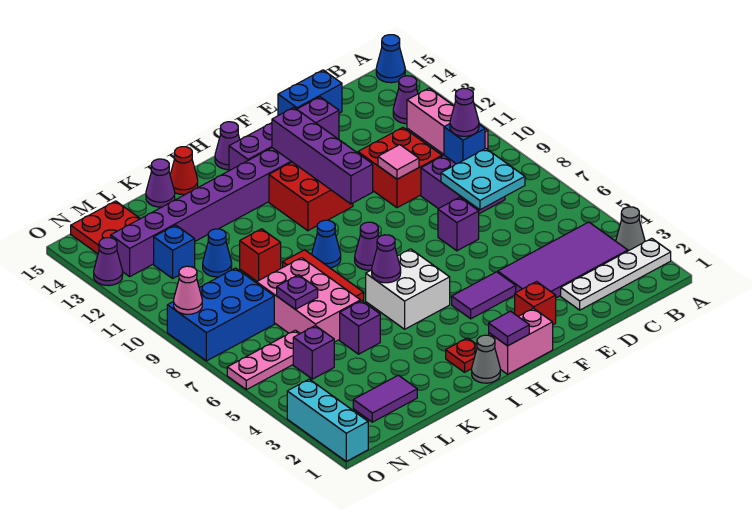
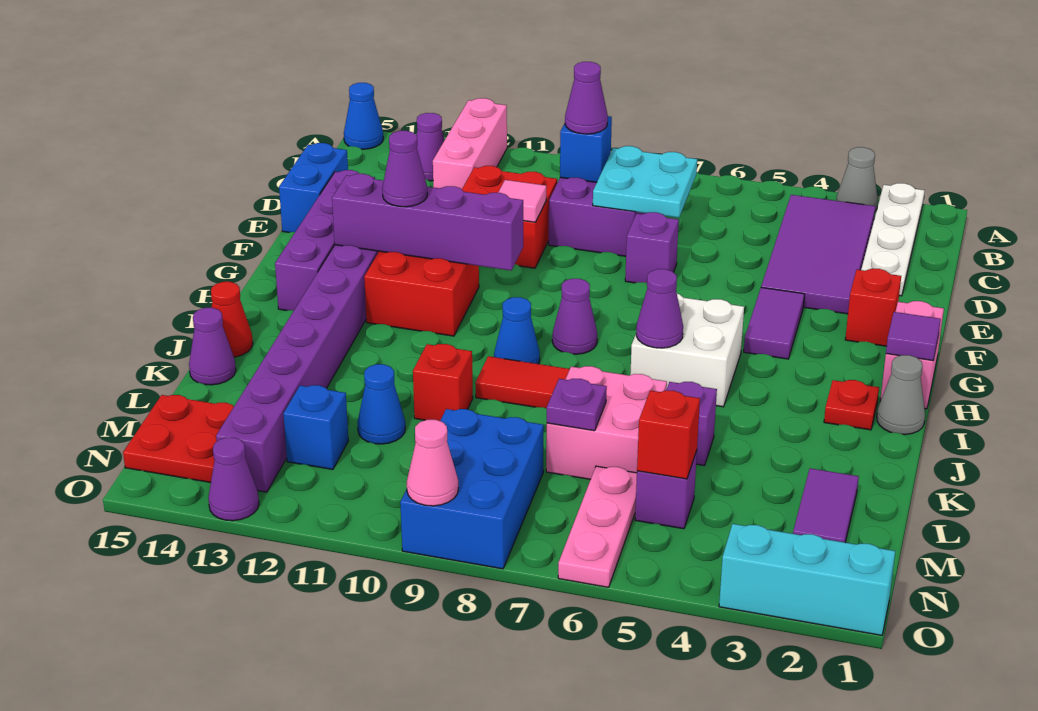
pink brick B10:B12 level 1 -> pink brick A12:C12 level 1
purple cone H15 level 1 -> purple cone G12 level 3
pink brick K6:L8 level 1 -> pink brick K6:L7 level 1
none -> red brick M5 level 2

